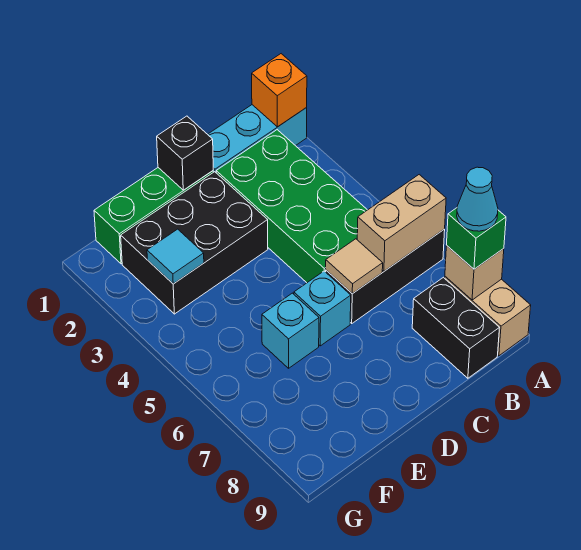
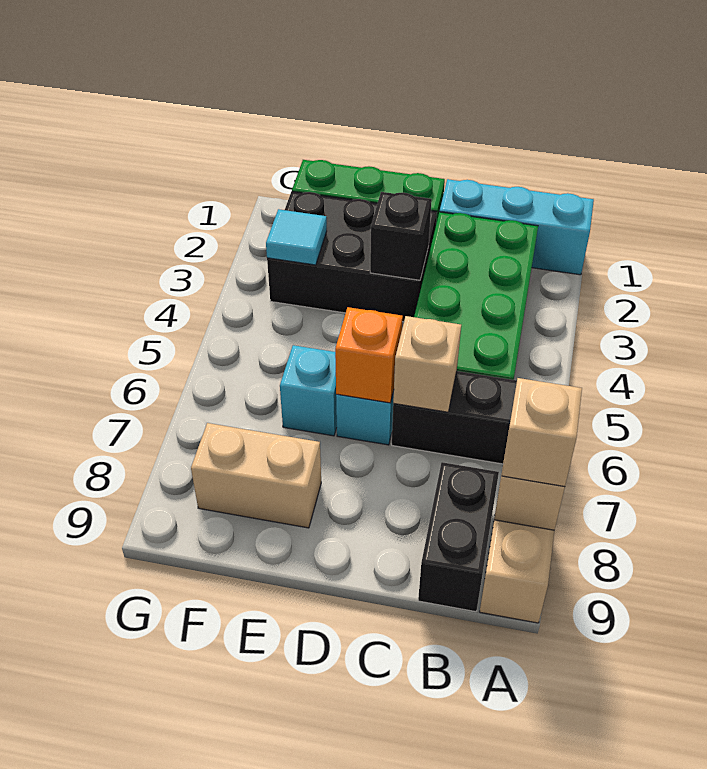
orange brick A1 level 2 -> orange brick D6 level 2
tan brick A6:B6 level 2 -> tan brick E8:F8 level 1
green brick A8 level 3 -> tan brick A8 level 3
cyan cone A8 level 4 -> none
tan tile C6 level 2 -> tan brick C6 level 2
black brick D1 level 2 -> black brick D3 level 2

